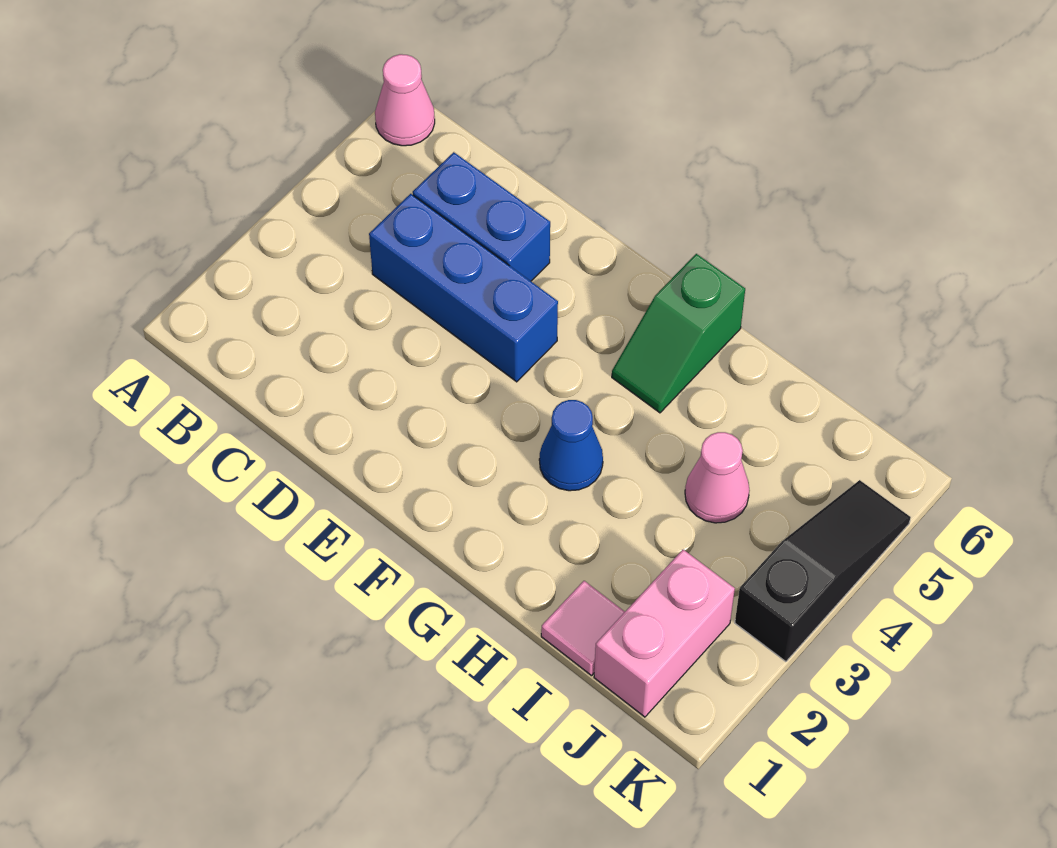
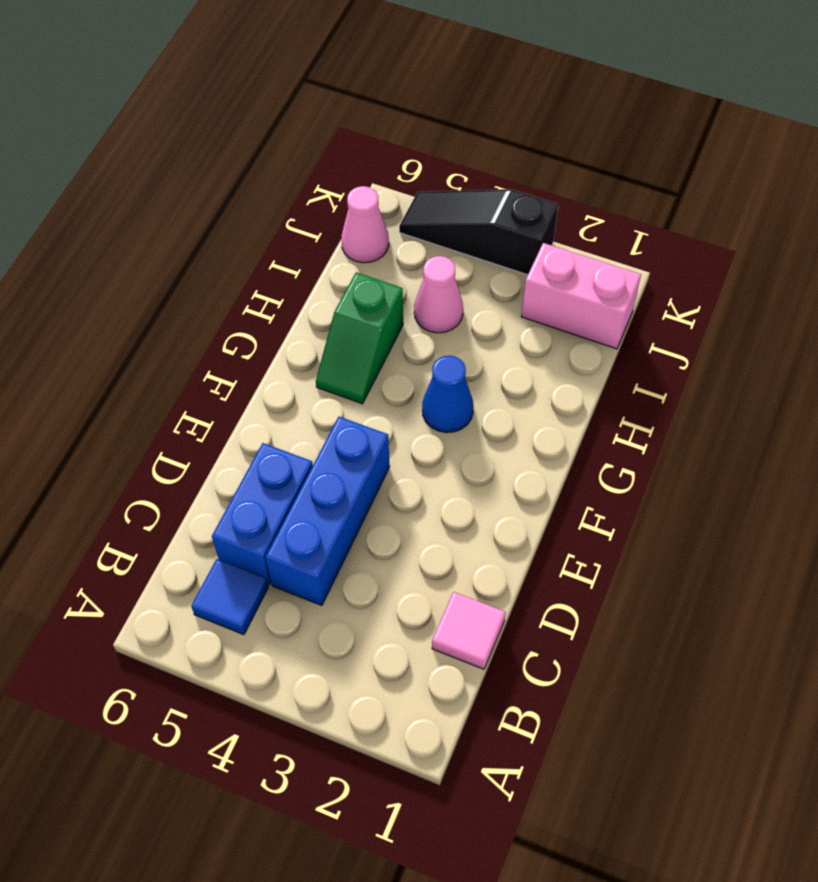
pink cone A6 level 1 -> pink cone J6 level 1
none -> blue tile B5 level 1
green slope G5:G6 level 1 top 6 -> green slope G5:H5 level 1 top H
pink tile I1 level 1 -> pink tile C1 level 1

